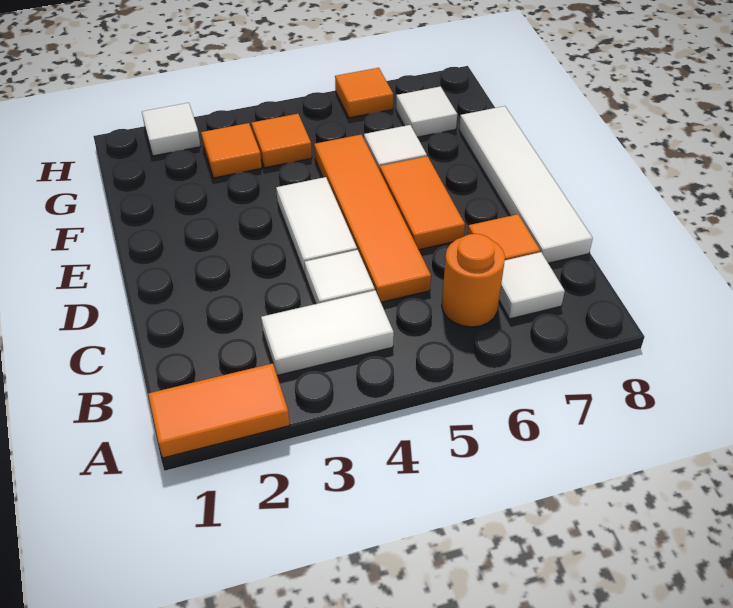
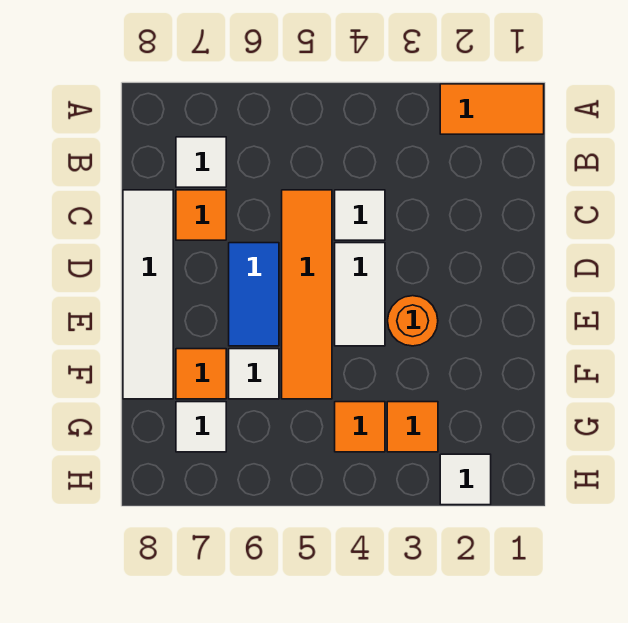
white tile B3:B4 level 1 -> none
orange round brick B6 level 1 -> orange round brick E3 level 1
orange tile D6:E6 level 1 -> blue tile D6:E6 level 1
orange tile H6 level 1 -> orange tile F7 level 1

